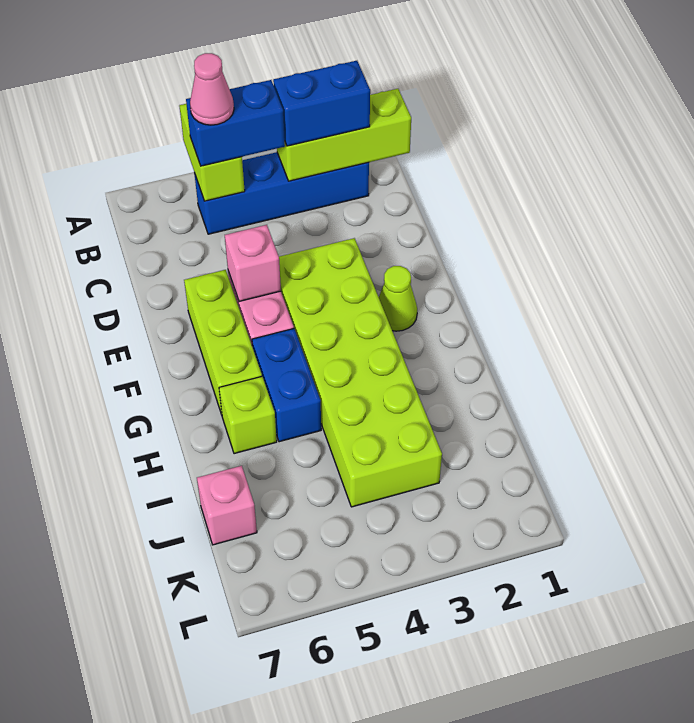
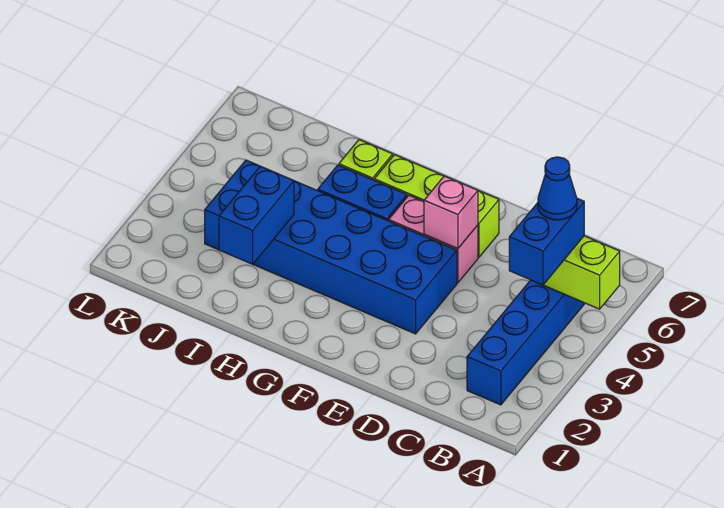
lime brick B1:B3 level 2 -> none
blue brick B2:B3 level 3 -> blue brick I2:I3 level 2
pink cone B5 level 4 -> blue cone B5 level 4
lime brick E3:J4 level 1 -> blue brick E3:J4 level 1
lime cone F2 level 1 -> none
pink brick J7 level 1 -> none

